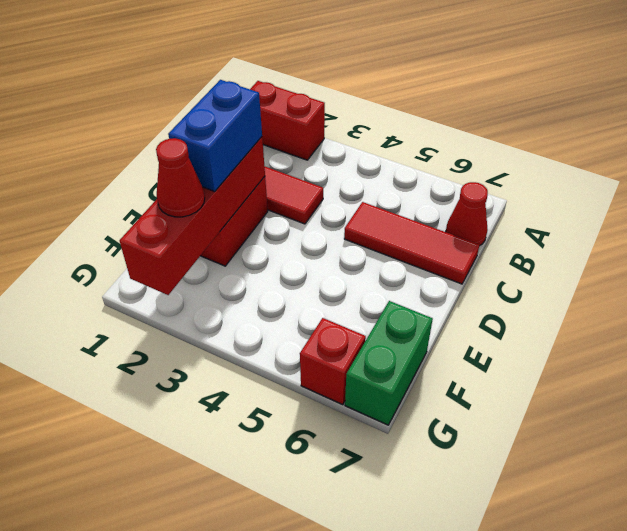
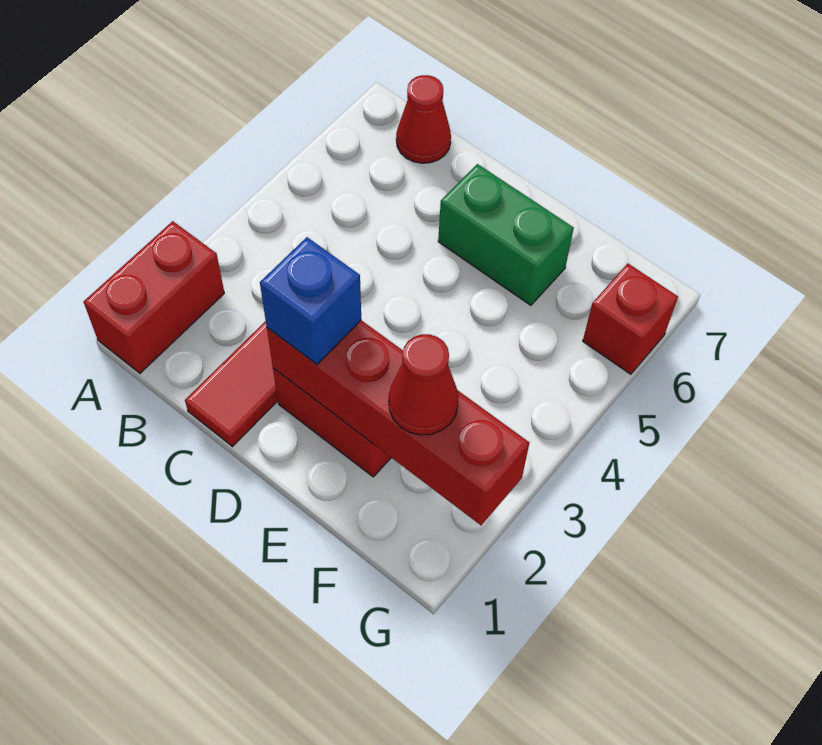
red tile C5:C7 level 1 -> none
blue brick D2:E2 level 3 -> blue brick D2 level 3
green brick F7:G7 level 1 -> green brick D6:E6 level 1

